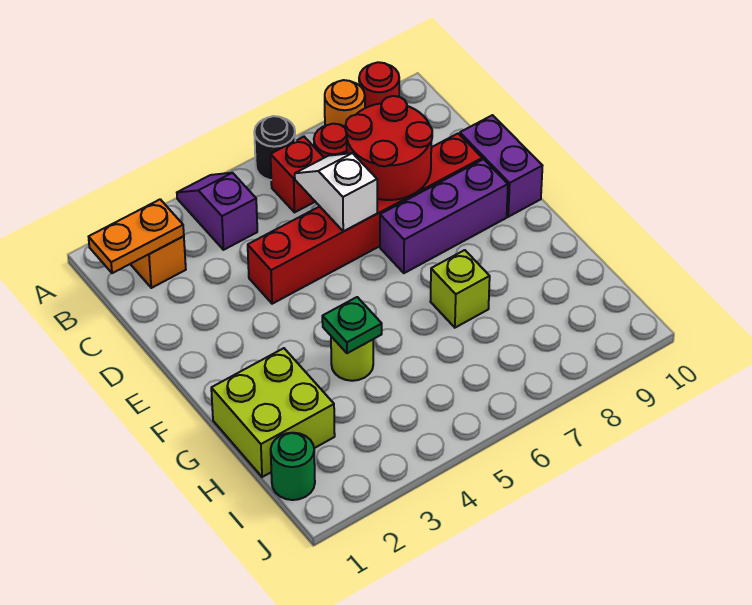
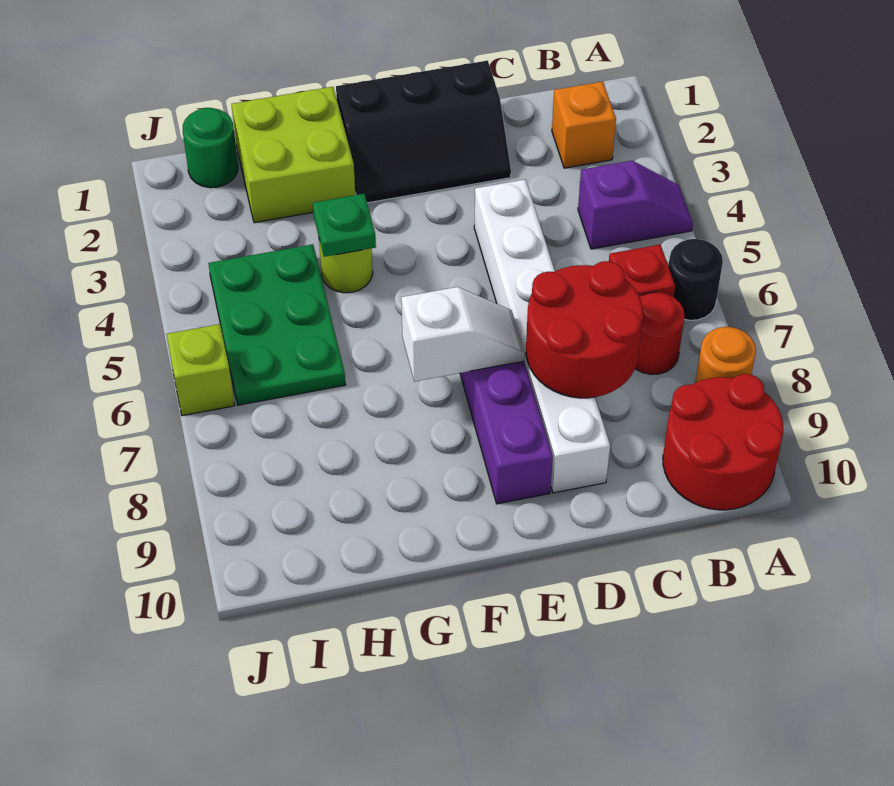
red round brick A9 level 1 -> red round brick A9:B10 level 1
orange plate B1:B2 level 2 -> none
white slope C6:D6 level 2 top D -> white slope E7:F7 level 2 top F
none -> black slope D1:F2 level 1 top 1
red brick D4:D9 level 1 -> white brick D4:D9 level 1
purple brick D10:E10 level 1 -> none
lime brick G7 level 1 -> lime brick J6 level 1
none -> green plate H4:I6 level 1

